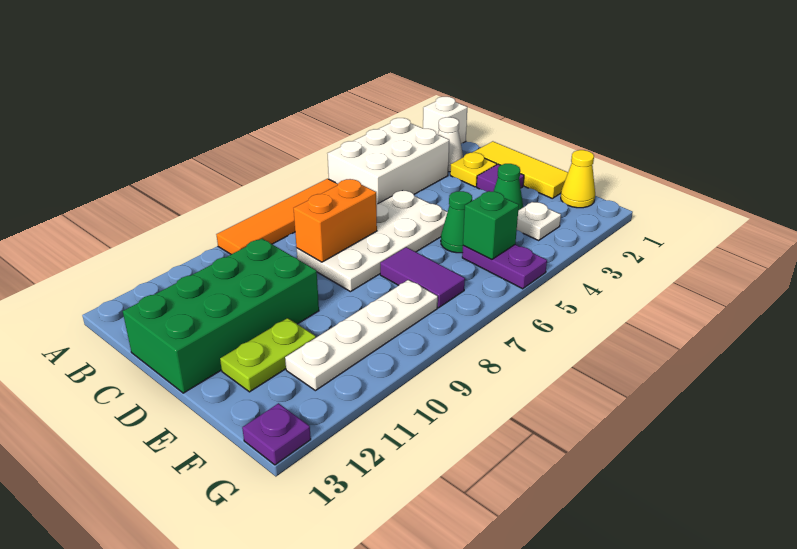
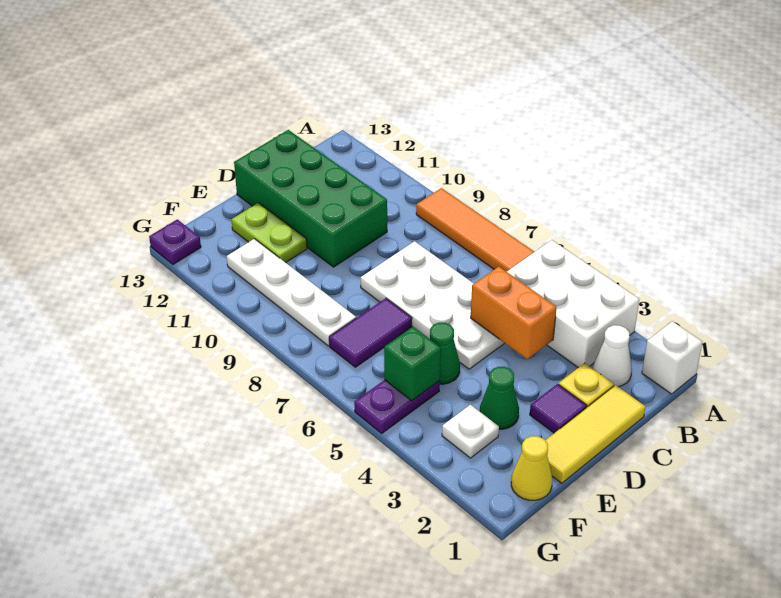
orange brick C7:C8 level 2 -> orange brick C4:C5 level 2

